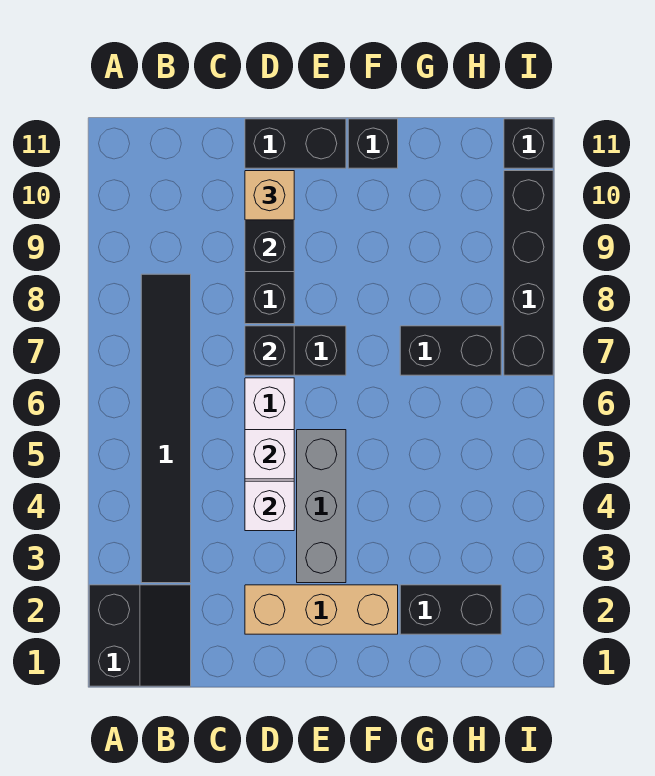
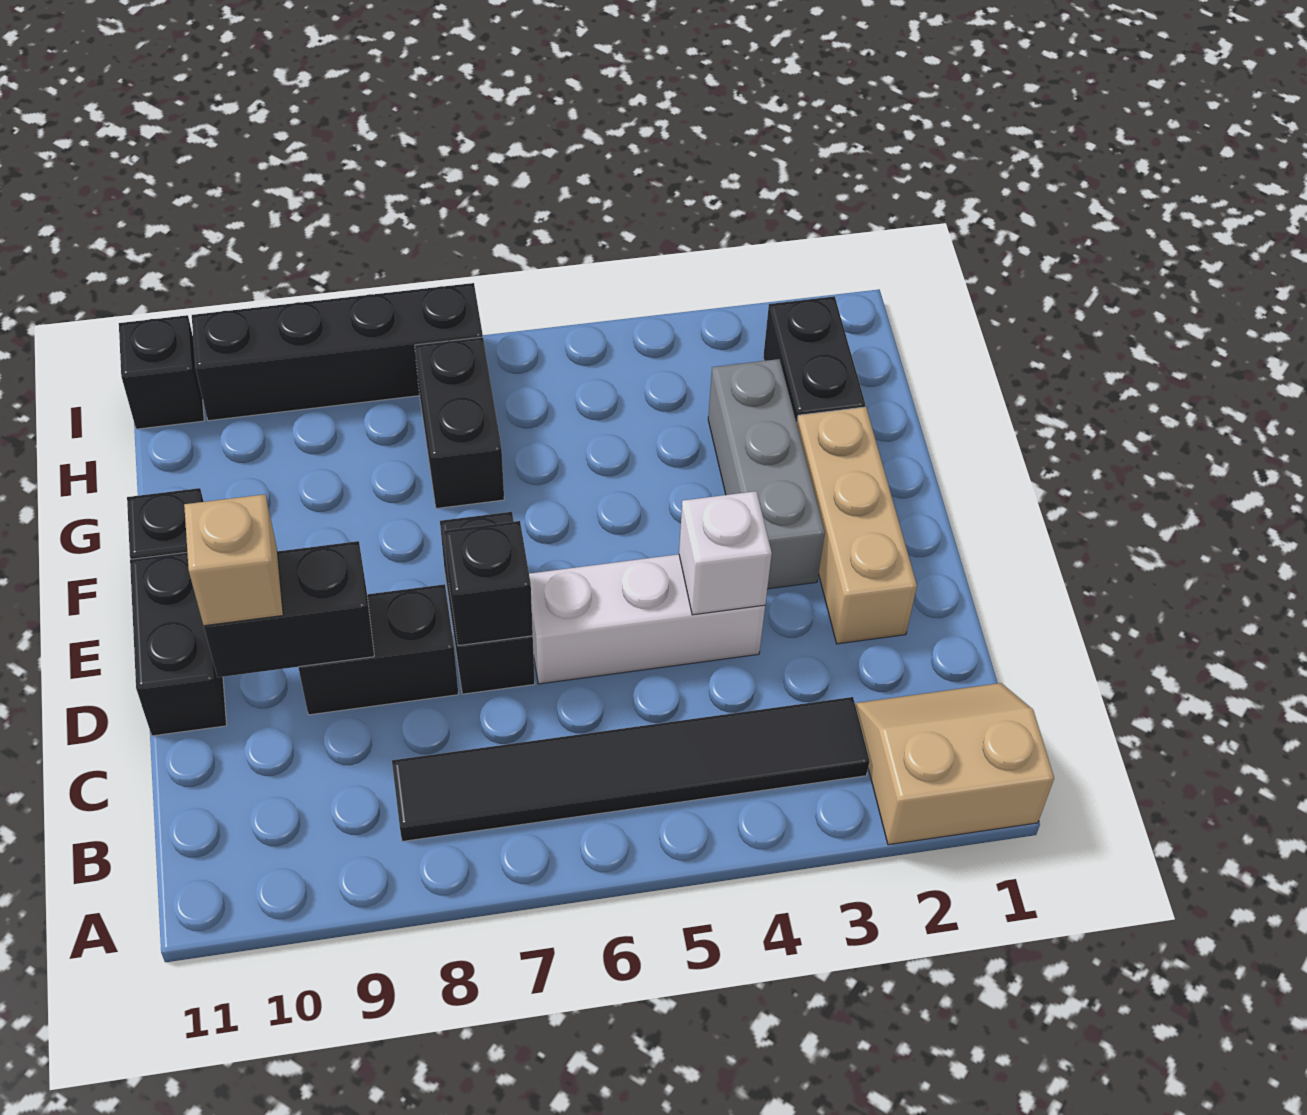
black slope A1:B2 level 1 top A -> tan slope A1:B2 level 1 top A
white brick D5 level 2 -> none
grey brick E3:E5 level 1 -> grey brick E3:G3 level 1

